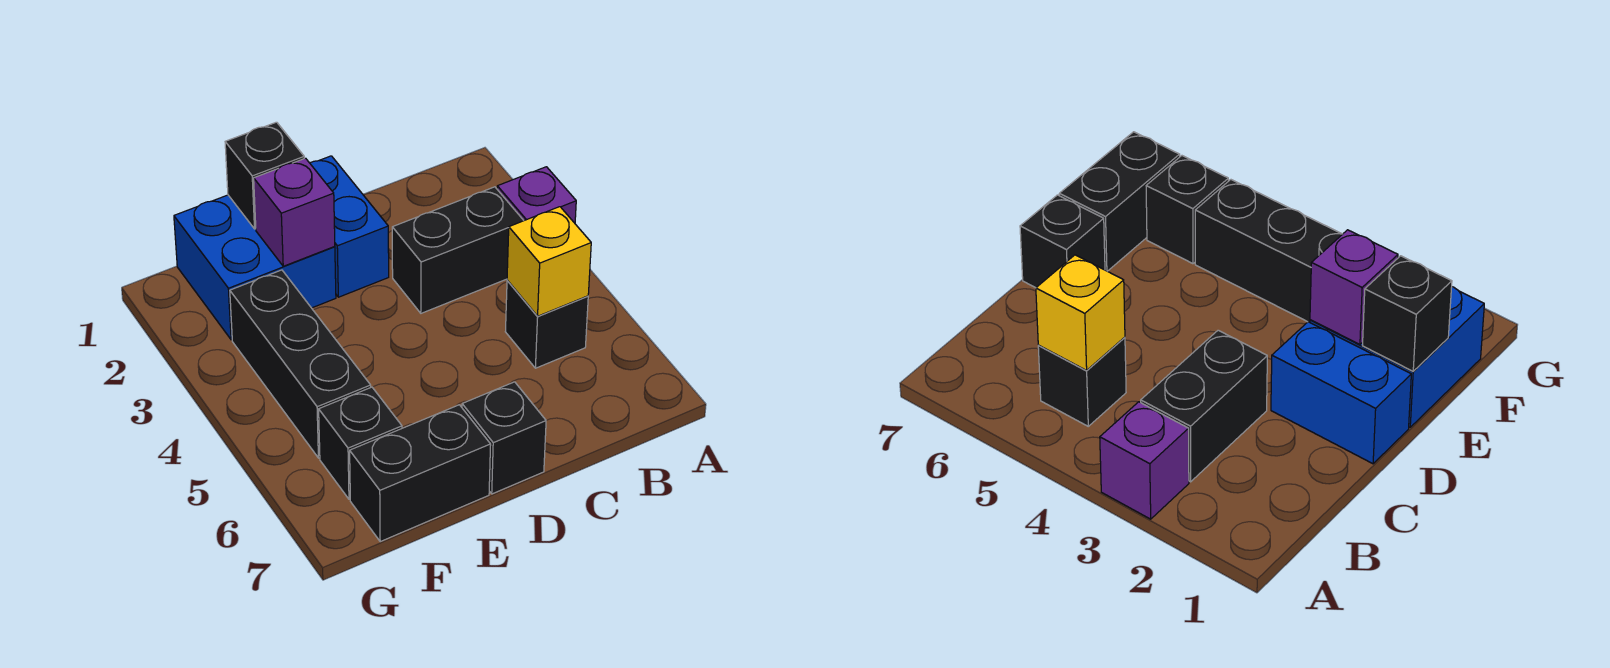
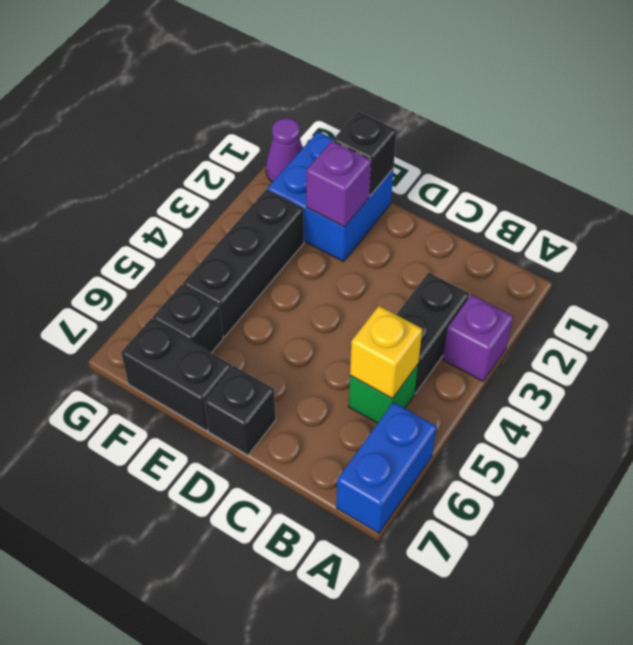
black brick B3:C3 level 1 -> black brick B3:B4 level 1
black brick B5 level 1 -> green brick B5 level 1
blue brick D1:D2 level 1 -> blue brick A6:A7 level 1
none -> purple cone G1 level 1

